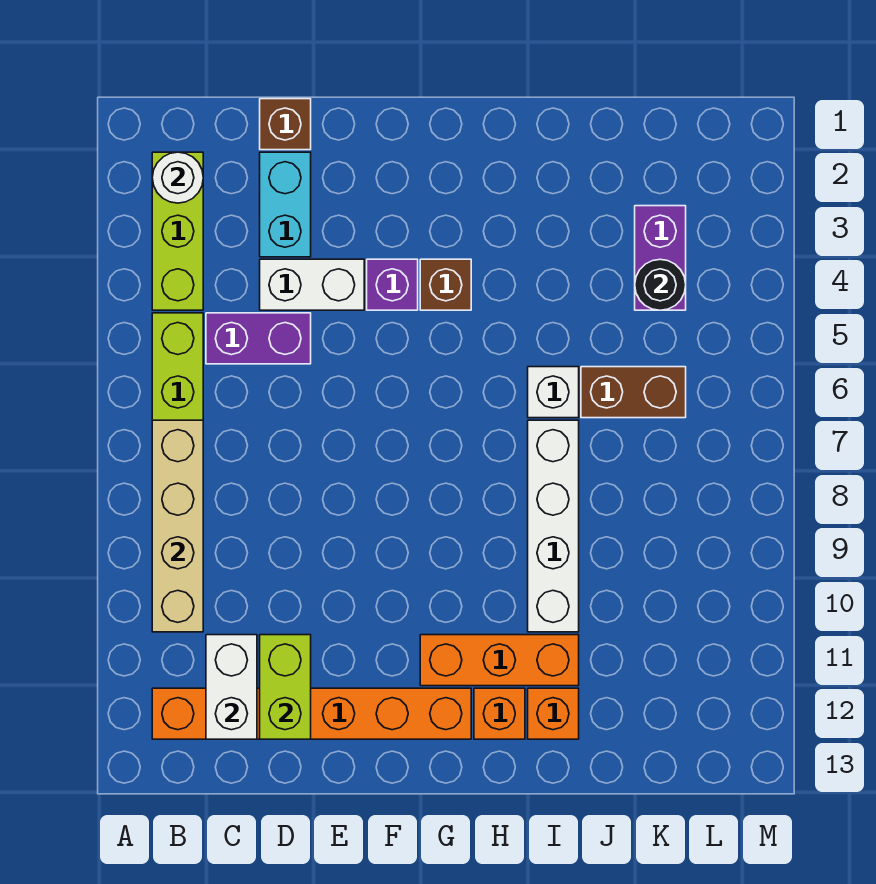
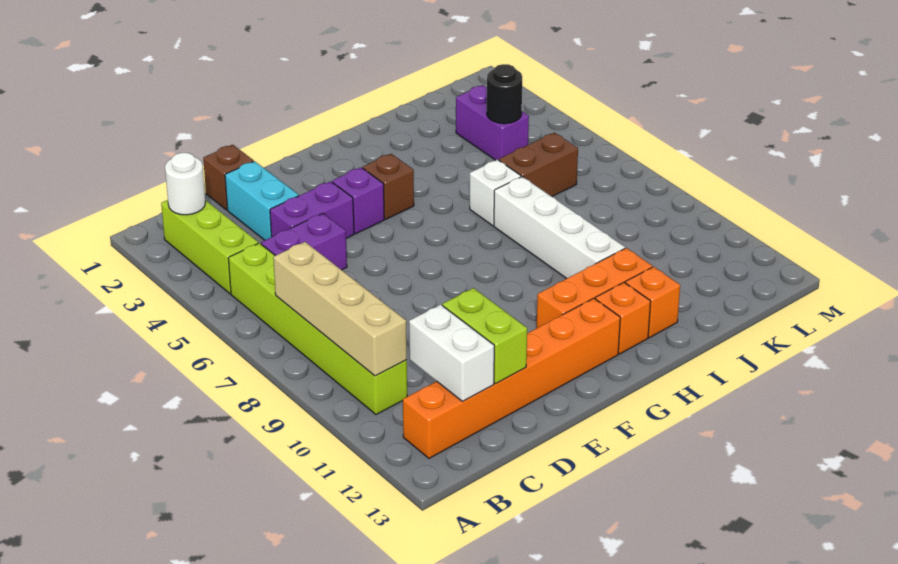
white brick D4:E4 level 1 -> purple brick D4:E4 level 1

